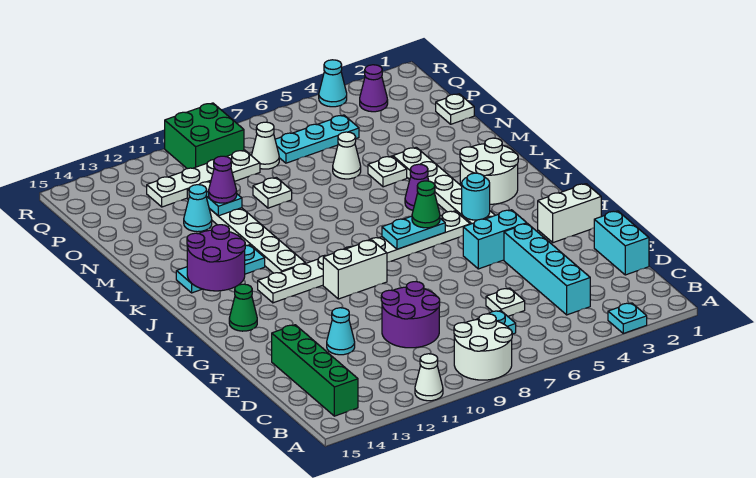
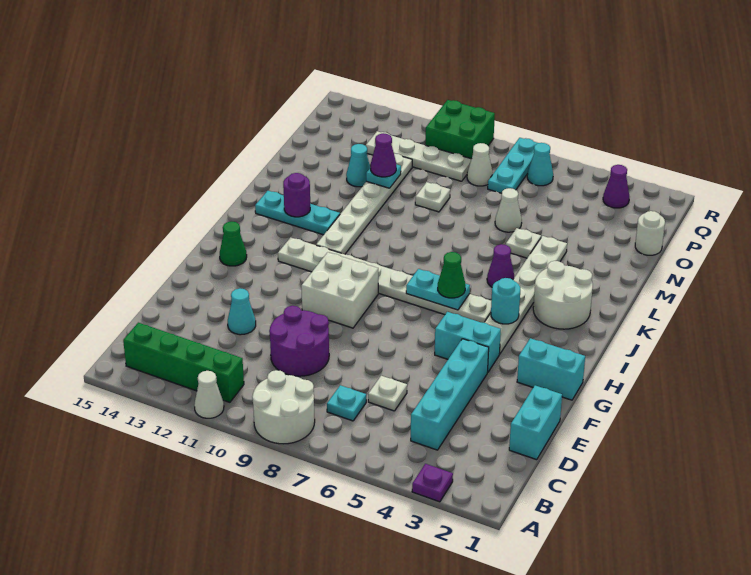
cyan plate A3 level 1 -> purple plate A3 level 1
green brick B14:E14 level 1 -> green brick B11:B14 level 1
white brick G1:G2 level 1 -> cyan brick G1:G2 level 1
white brick H9:H10 level 1 -> white brick G9:H10 level 1
purple round brick J13:K14 level 2 -> purple round brick K13 level 2
white plate O1 level 1 -> white round brick O1 level 1
cyan plate P5:P7 level 1 -> cyan plate P7:R7 level 1
cyan cone R4 level 1 -> cyan cone Q6 level 1

